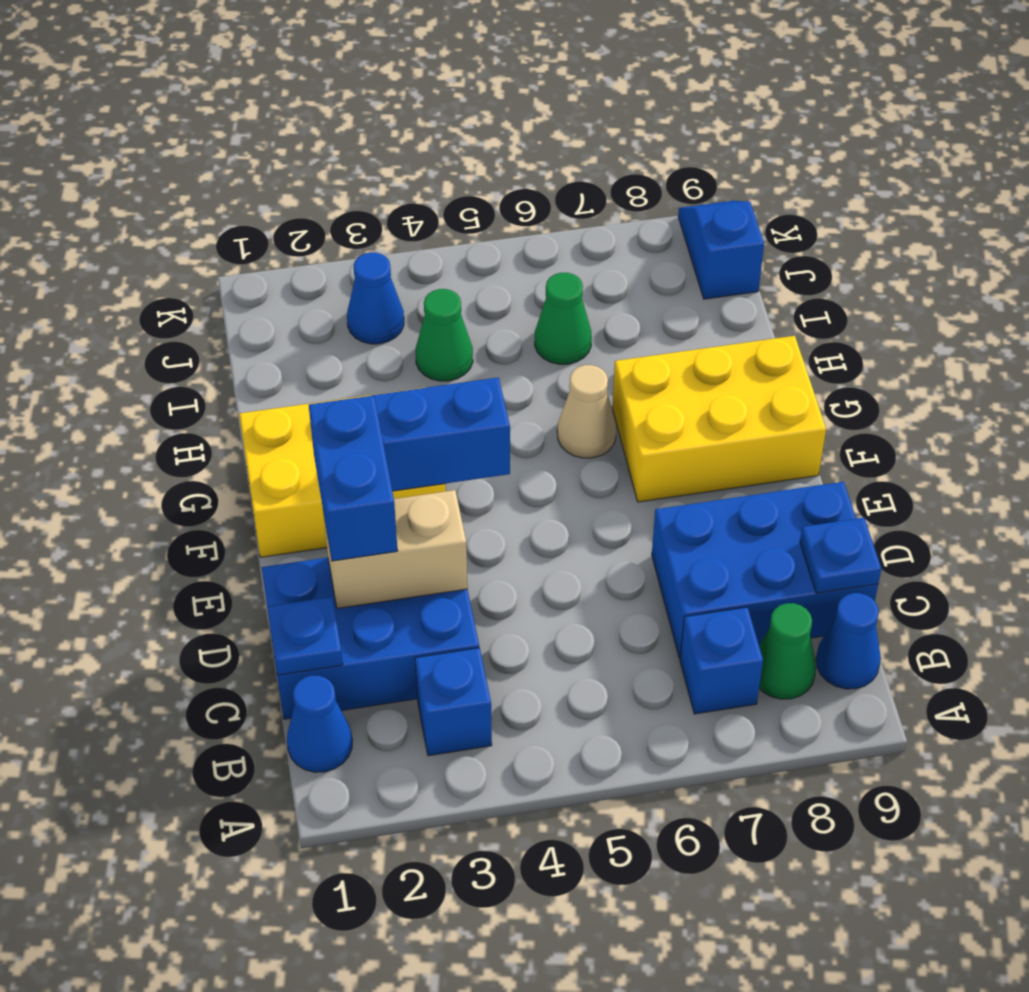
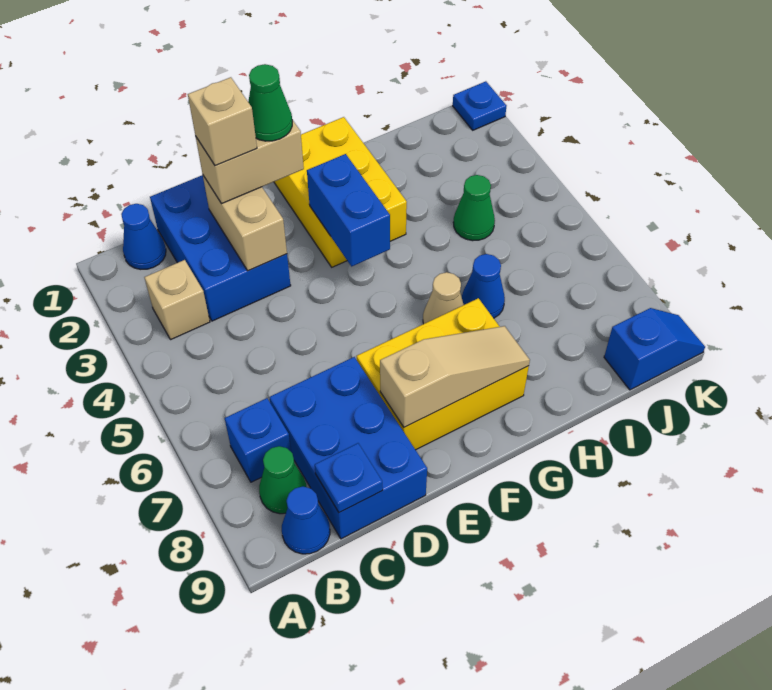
blue brick B3 level 1 -> tan brick B3 level 1
blue plate C1 level 2 -> blue plate K1 level 1
blue brick D2:E2 level 3 -> tan brick D2:E2 level 3
none -> tan brick D2 level 4
none -> tan slope E8:G8 level 2 top E
yellow brick F7:G9 level 1 -> yellow brick E7:G8 level 1
green cone I6 level 1 -> green cone E2 level 4
blue cone J3 level 1 -> blue cone H6 level 1

